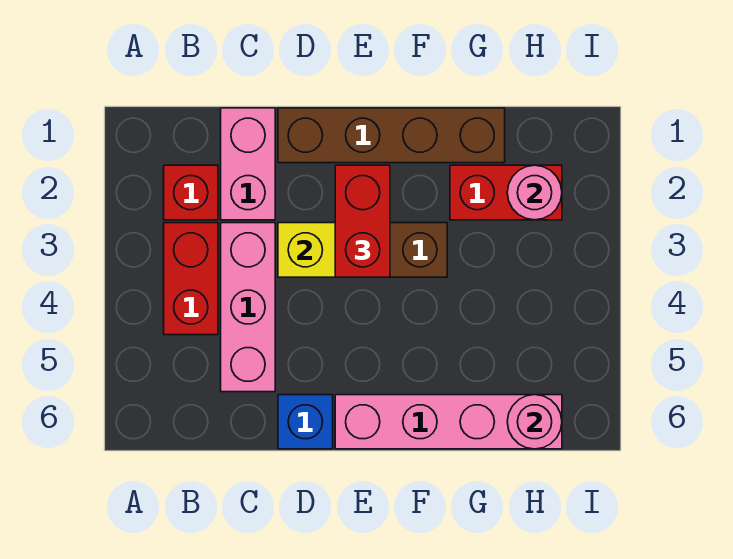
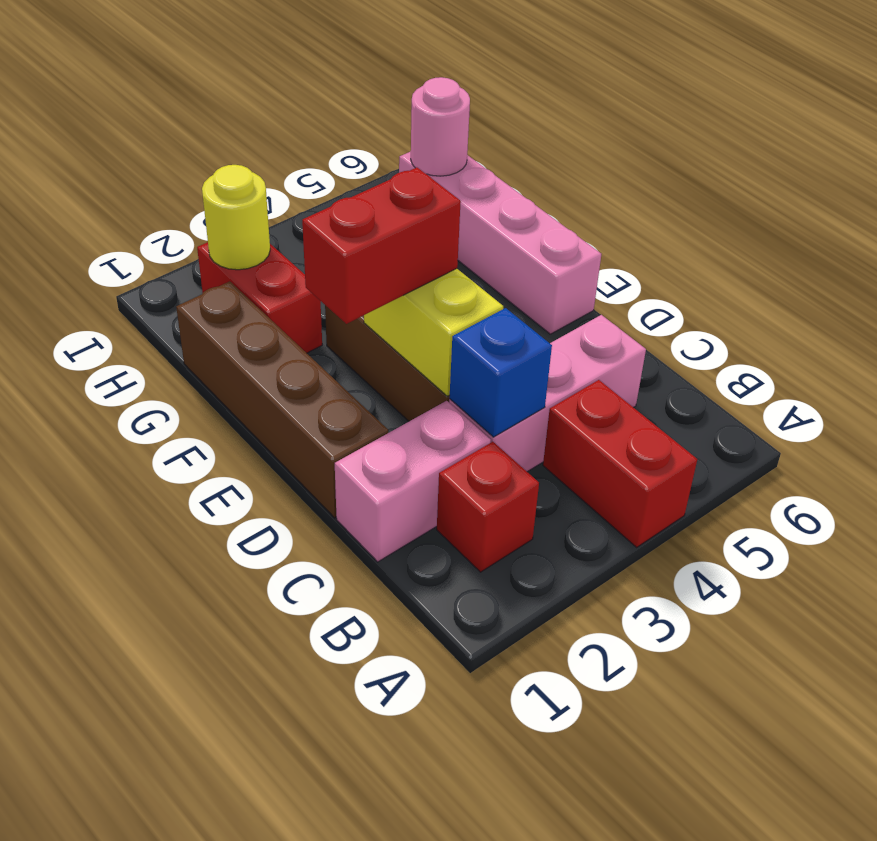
red brick B3:B4 level 1 -> red brick A4:B4 level 1
blue brick D6 level 1 -> blue brick C3 level 2
pink round brick H2 level 2 -> yellow round brick H2 level 2

